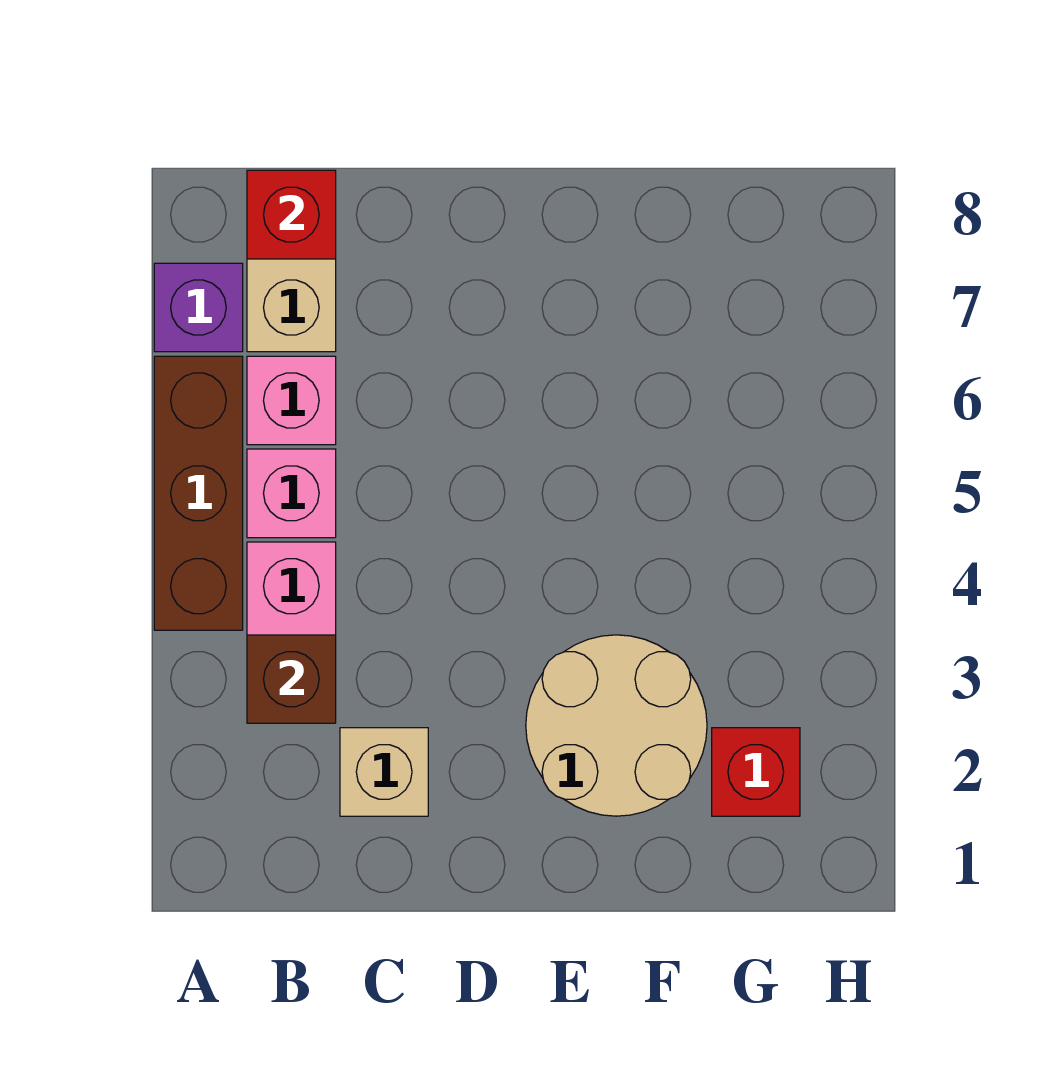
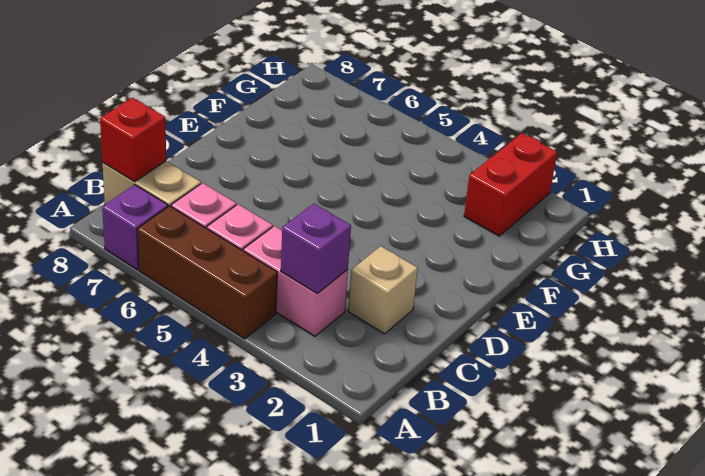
brown brick B3 level 2 -> purple brick B3 level 2
tan round brick E2:F3 level 1 -> none
red brick G2 level 1 -> red brick G2:H2 level 1

